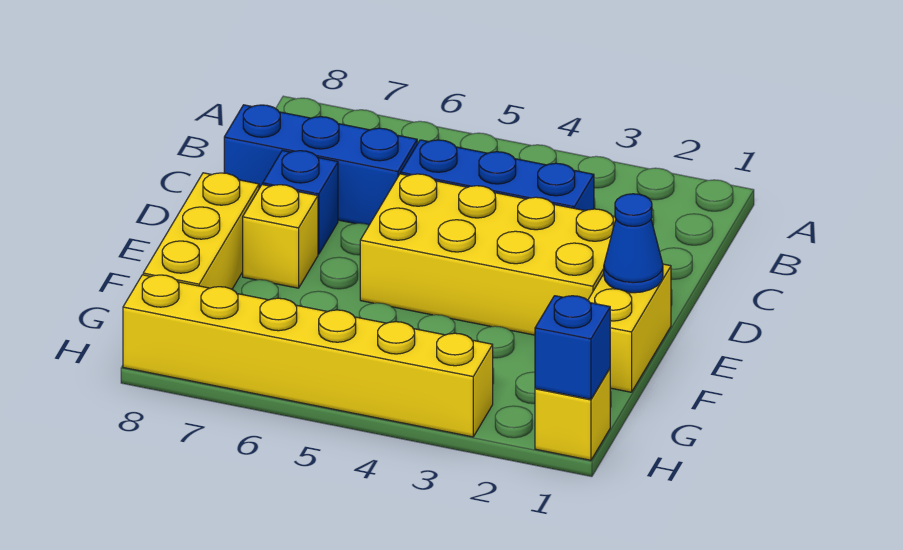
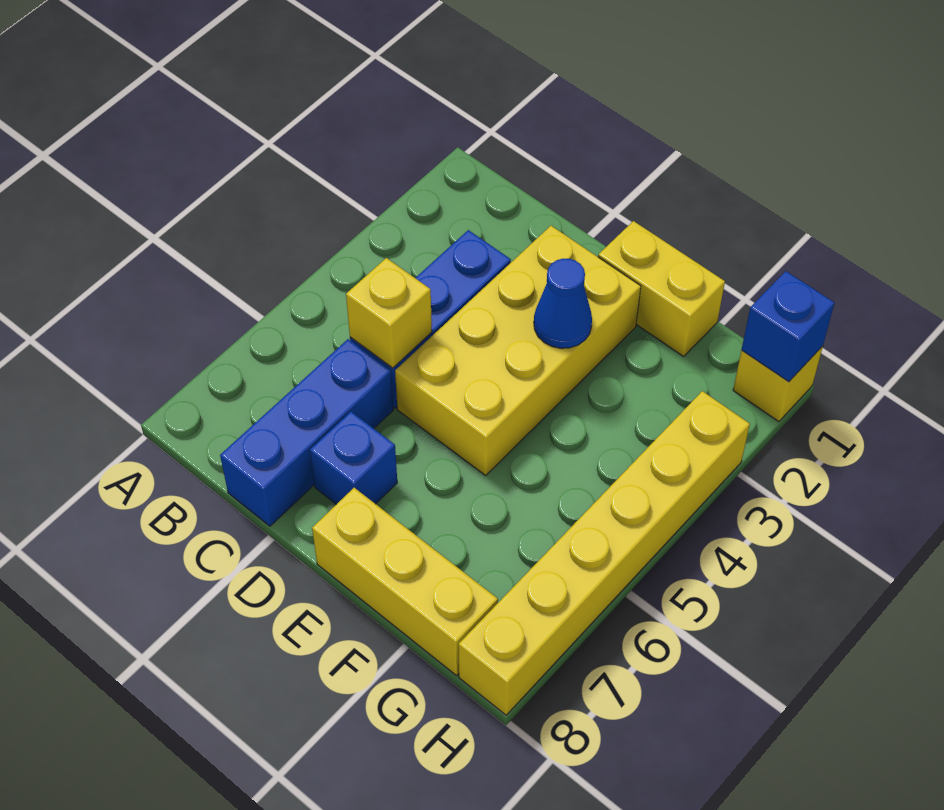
blue cone E1 level 2 -> blue cone E3 level 2
yellow brick E7 level 1 -> yellow brick C5 level 2

